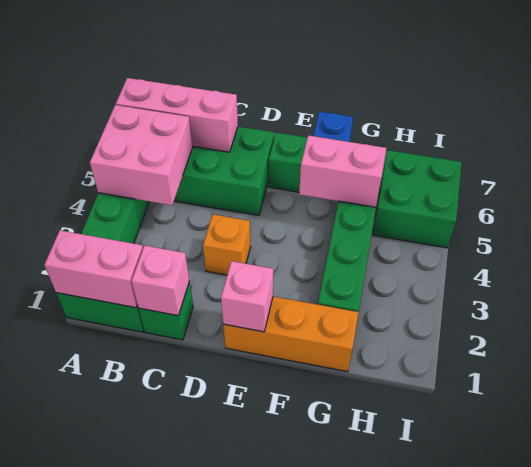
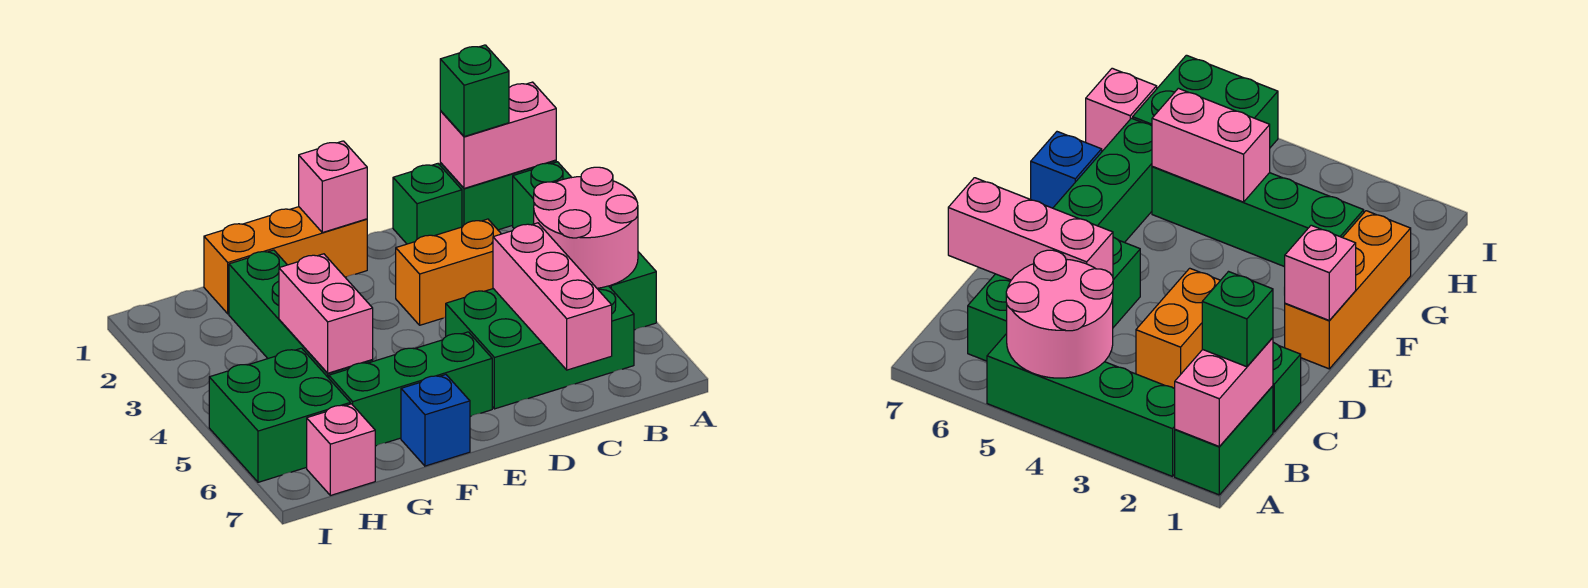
pink brick A4:B5 level 2 -> pink round brick A4:B5 level 2
pink brick A6:C6 level 2 -> pink brick C5:C7 level 2
none -> green brick B1 level 3
pink brick C1 level 2 -> pink brick H7 level 1
orange brick D3 level 1 -> orange brick C3:D3 level 1
pink brick F5:G5 level 2 -> pink brick G4:G5 level 2

